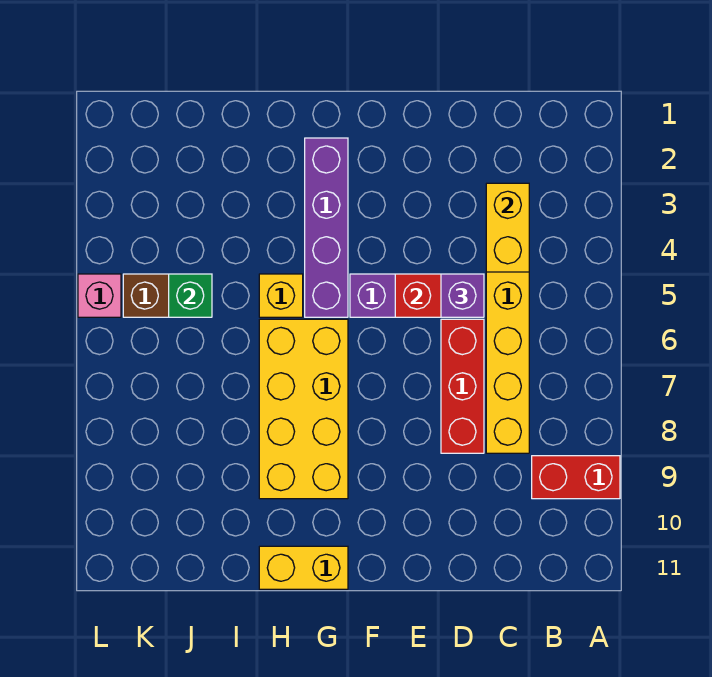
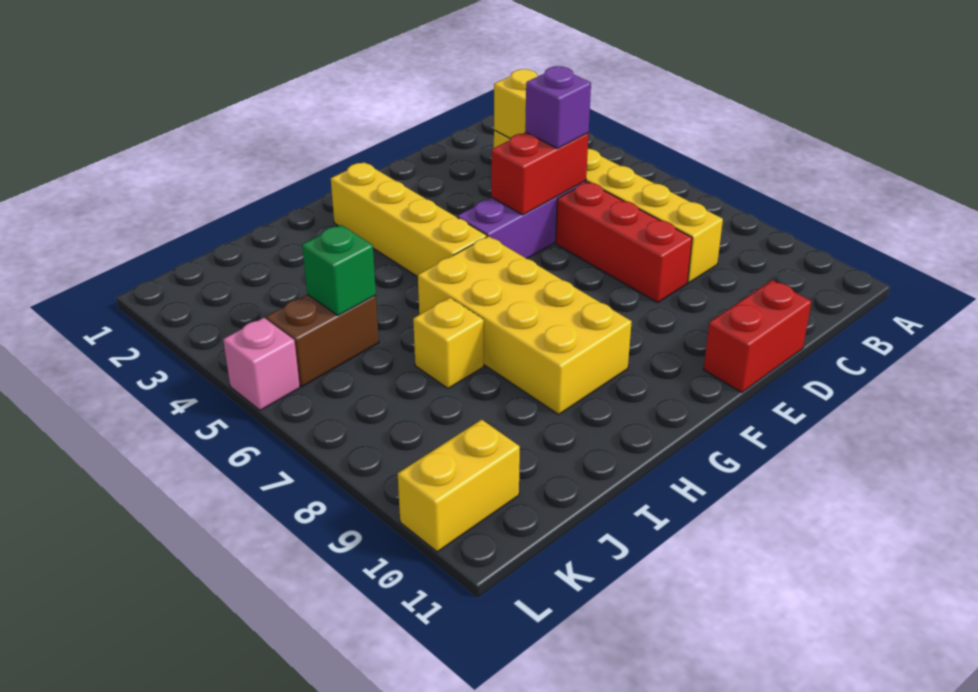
red brick A9:B9 level 1 -> red brick D11:E11 level 1
purple brick G2:G5 level 1 -> yellow brick G2:G5 level 1
yellow brick G11:H11 level 1 -> yellow brick K10:L10 level 1
yellow brick H5 level 1 -> yellow brick I7 level 1

